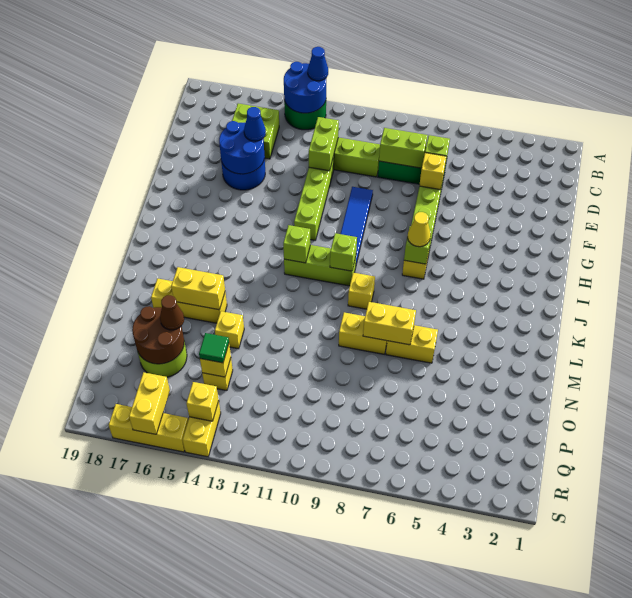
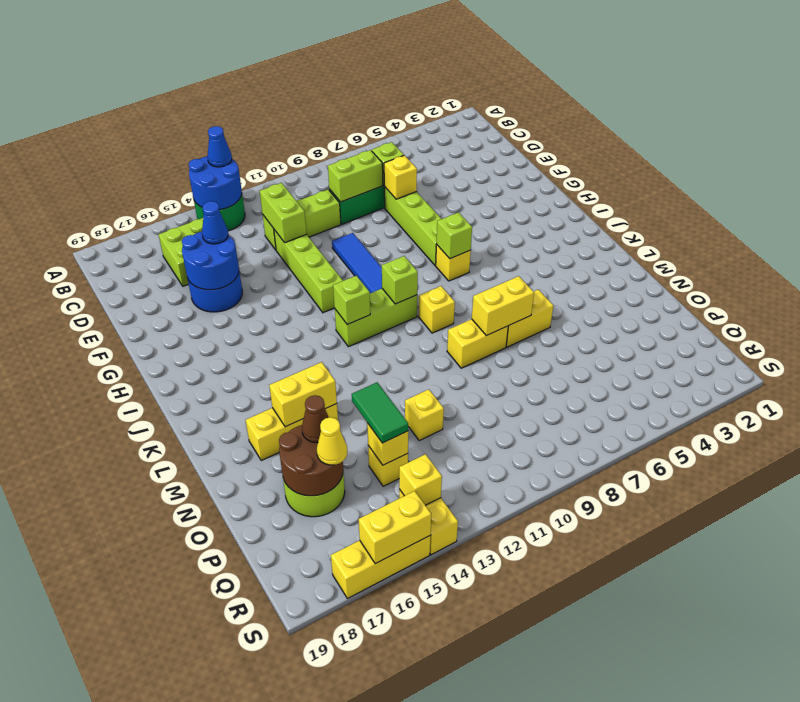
yellow cone I7 level 3 -> yellow cone P16 level 3
yellow brick N14 level 1 -> yellow brick O12 level 1
green tile P14 level 3 -> green tile O14:P14 level 3
yellow brick R16:S16 level 2 -> yellow brick S15:S16 level 2

